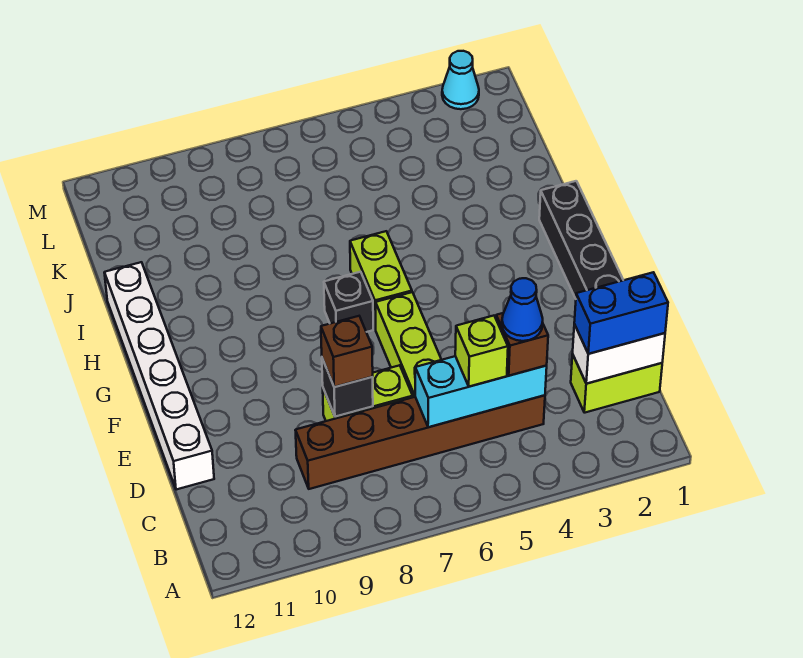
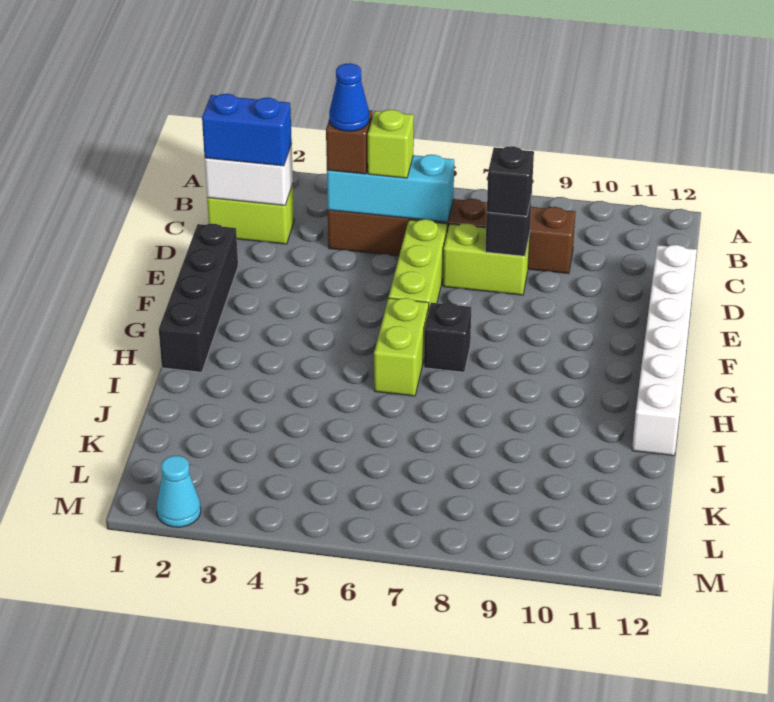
brown brick D8 level 3 -> black brick D8 level 3

